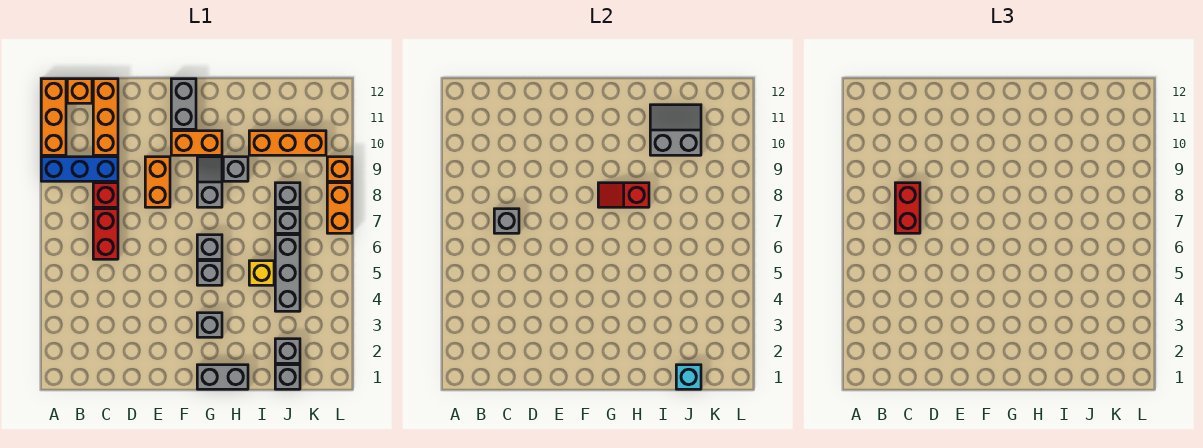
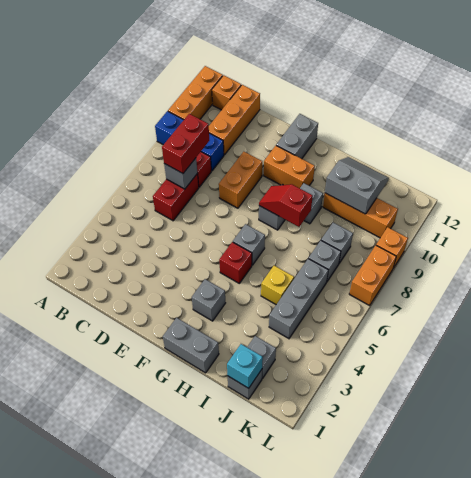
grey brick G5 level 1 -> red brick G5 level 1

